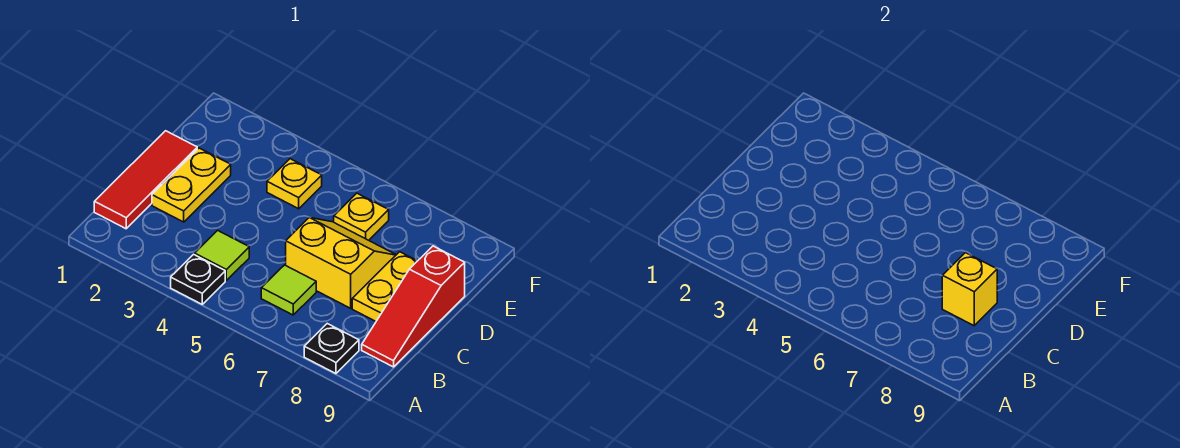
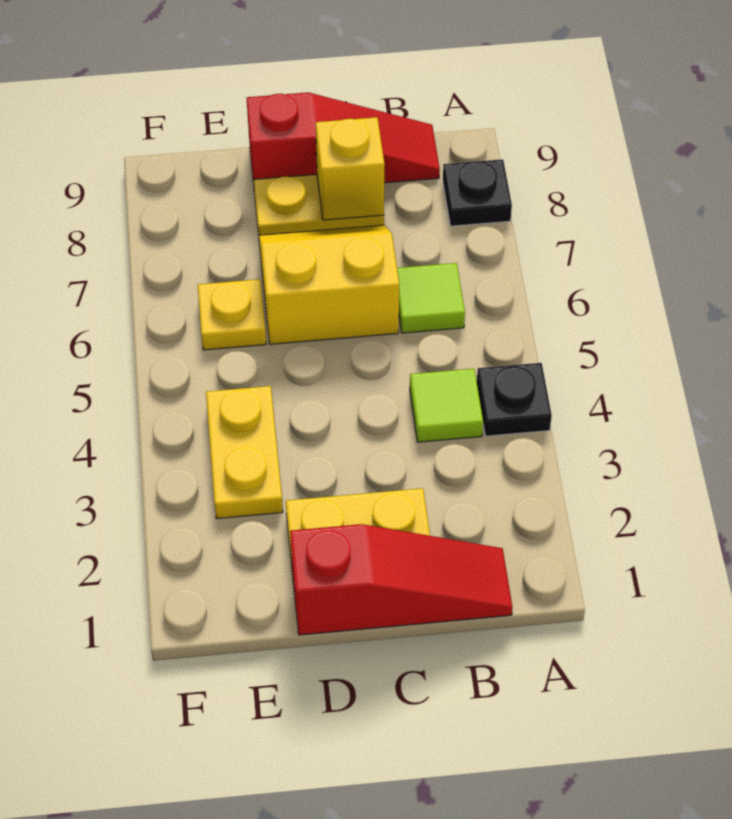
red tile B1:D1 level 1 -> red slope B1:D1 level 1 top D
yellow slope C6:D7 level 1 top C -> yellow slope C6:D7 level 1 top 6
yellow plate E4 level 1 -> yellow plate E3:E4 level 1

